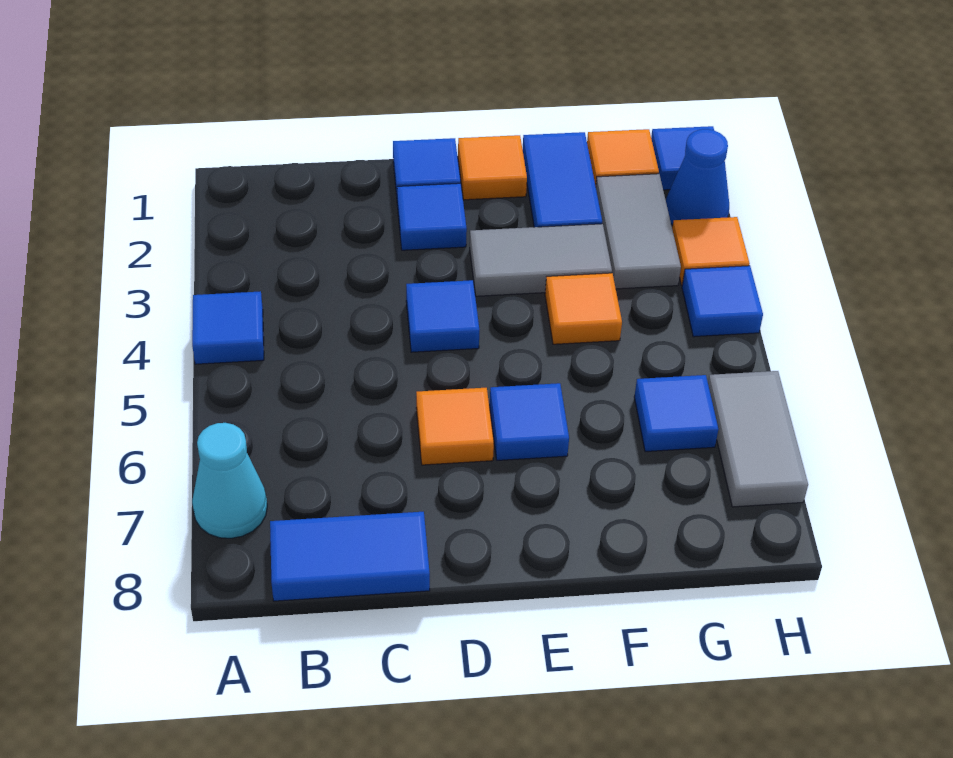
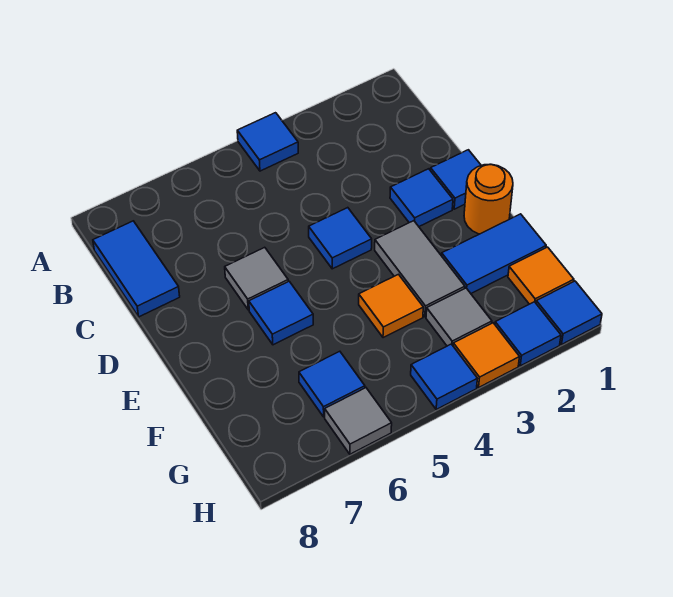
cyan cone A7 level 1 -> none
orange tile D6 level 1 -> grey tile D6 level 1
orange tile E1 level 1 -> orange round brick E1 level 1
grey tile G2:G3 level 1 -> grey tile G3 level 1
blue cone H2 level 1 -> blue tile H2 level 1
grey tile H6:H7 level 1 -> grey tile H6 level 1

